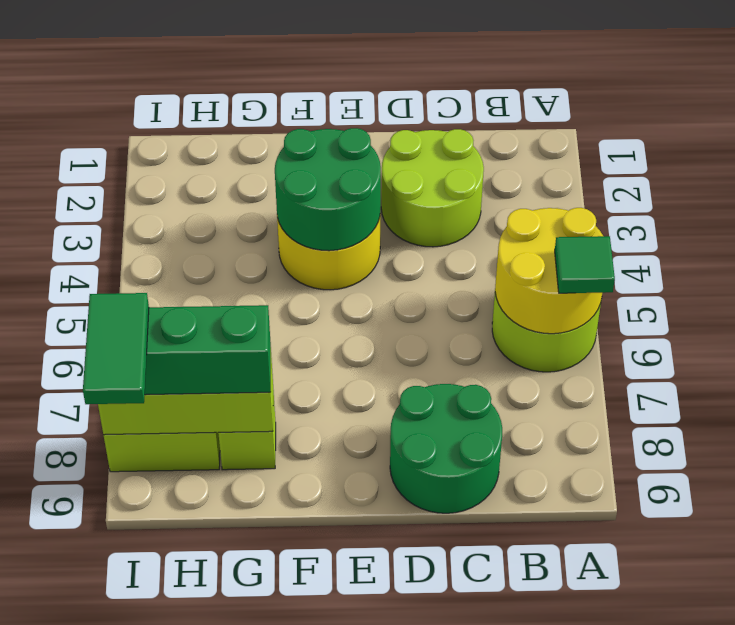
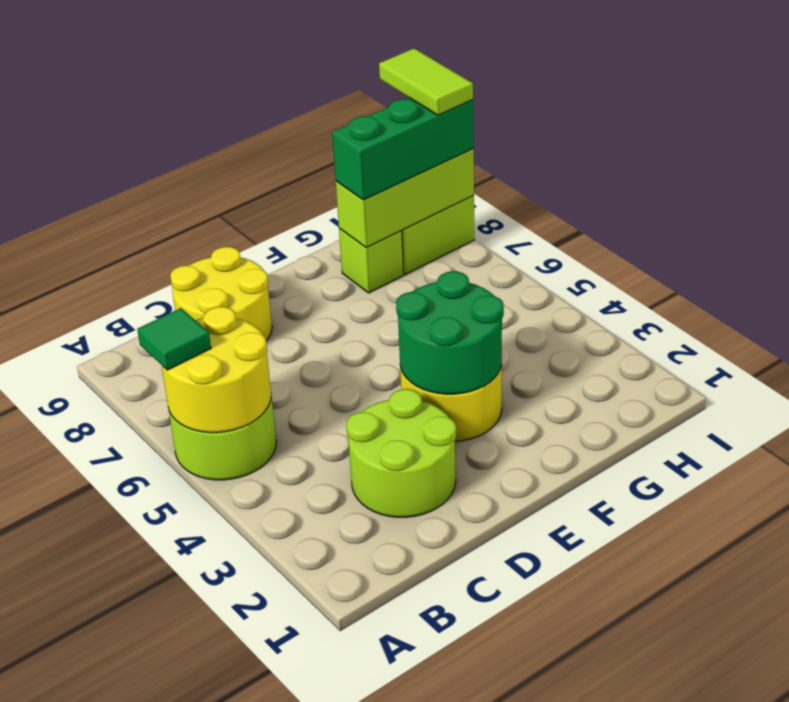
green round brick C8:D9 level 1 -> yellow round brick C8:D9 level 1
green tile I8:I9 level 4 -> lime tile I8:I9 level 4

